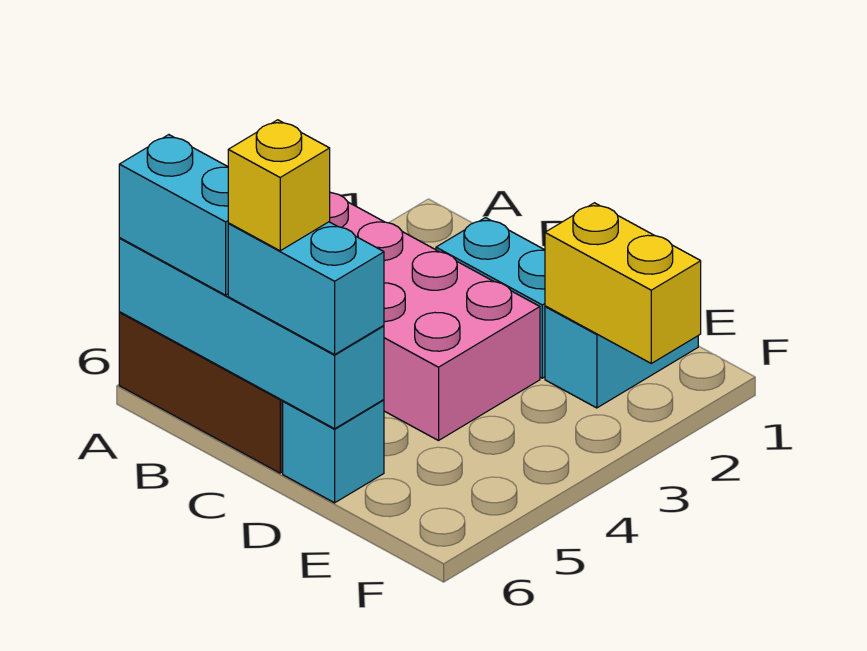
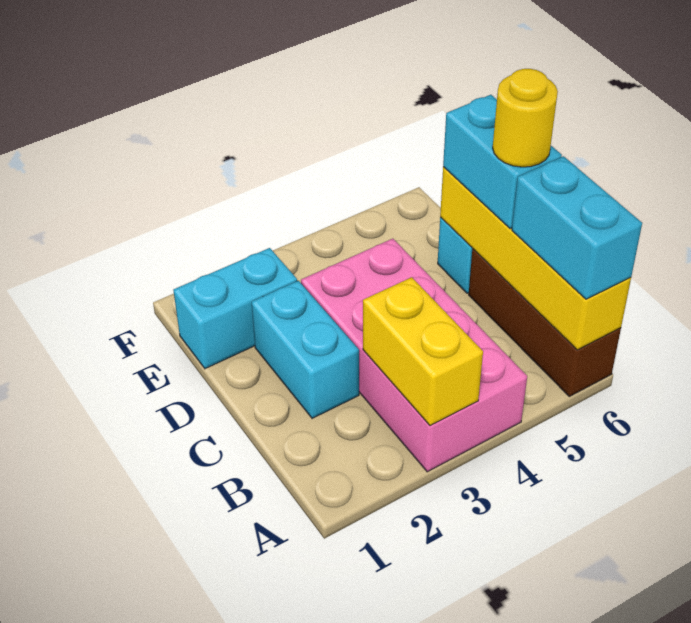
cyan brick A6:D6 level 2 -> yellow brick A6:D6 level 2
yellow brick C6 level 4 -> yellow round brick C6 level 4
yellow brick E2:F2 level 2 -> yellow brick A3:B3 level 2

